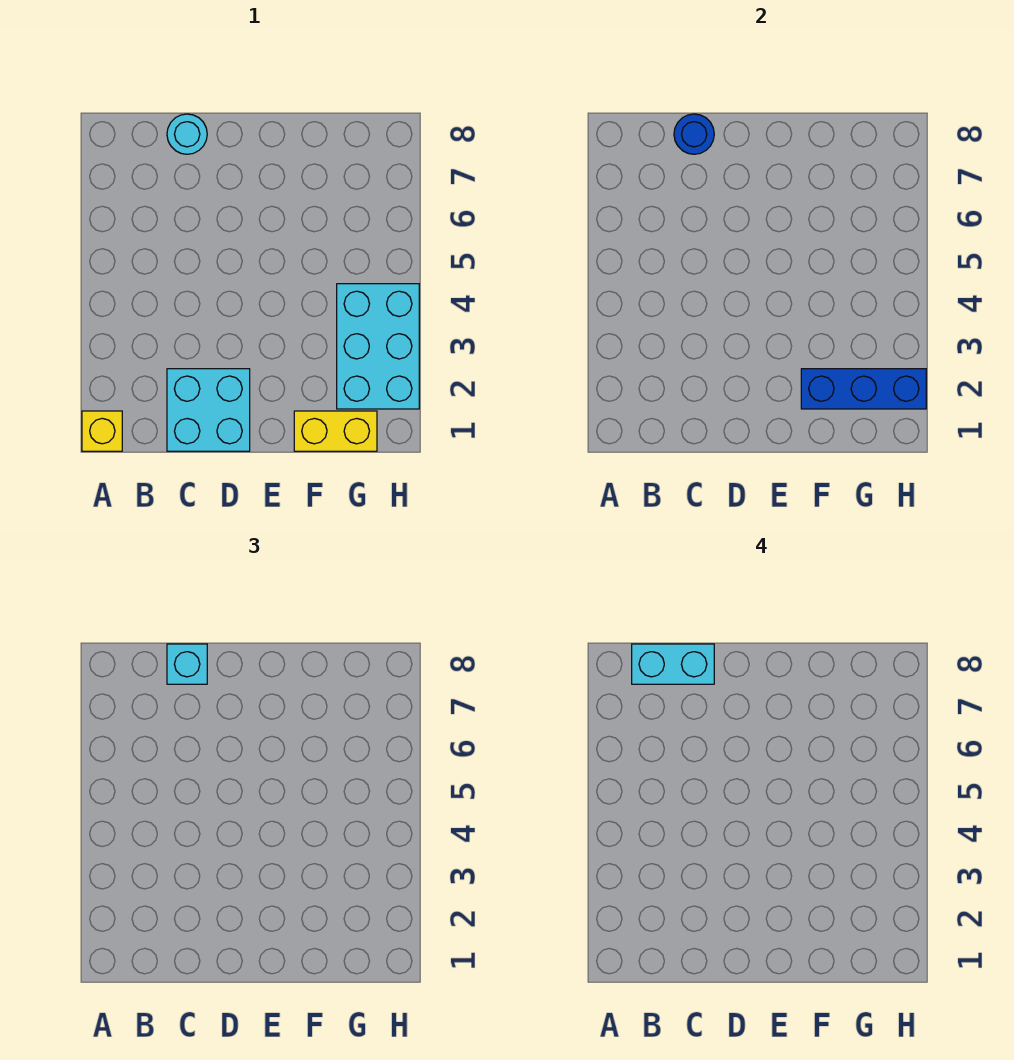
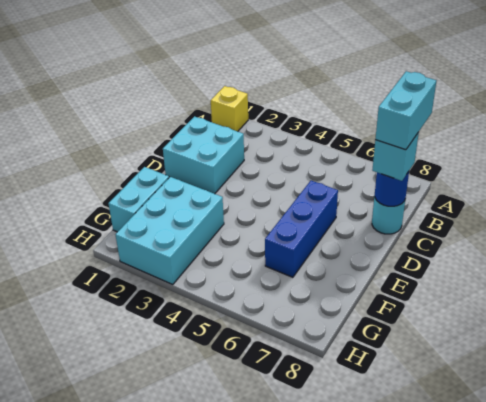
yellow brick F1:G1 level 1 -> cyan brick F1:G1 level 1
blue brick F2:H2 level 2 -> blue brick D6:F6 level 1
cyan brick G2:H4 level 1 -> cyan brick F2:H3 level 1

